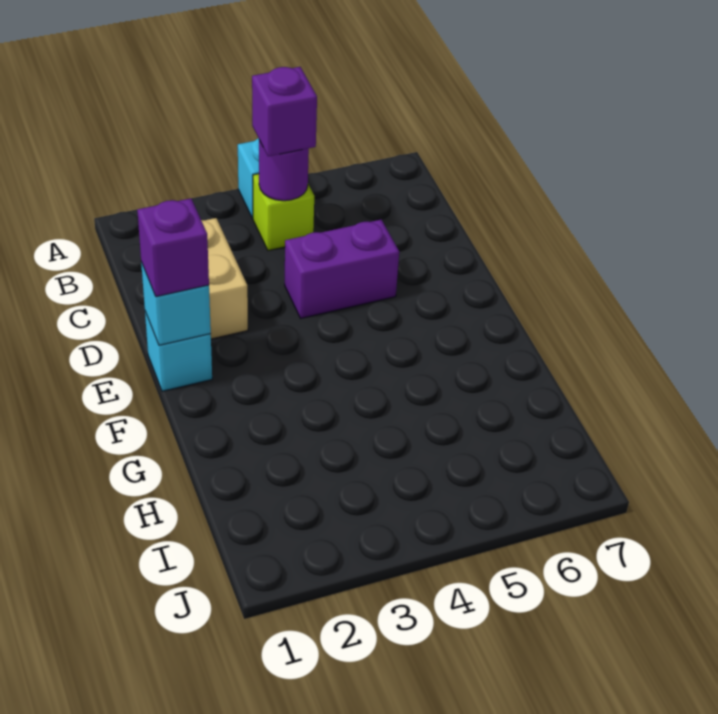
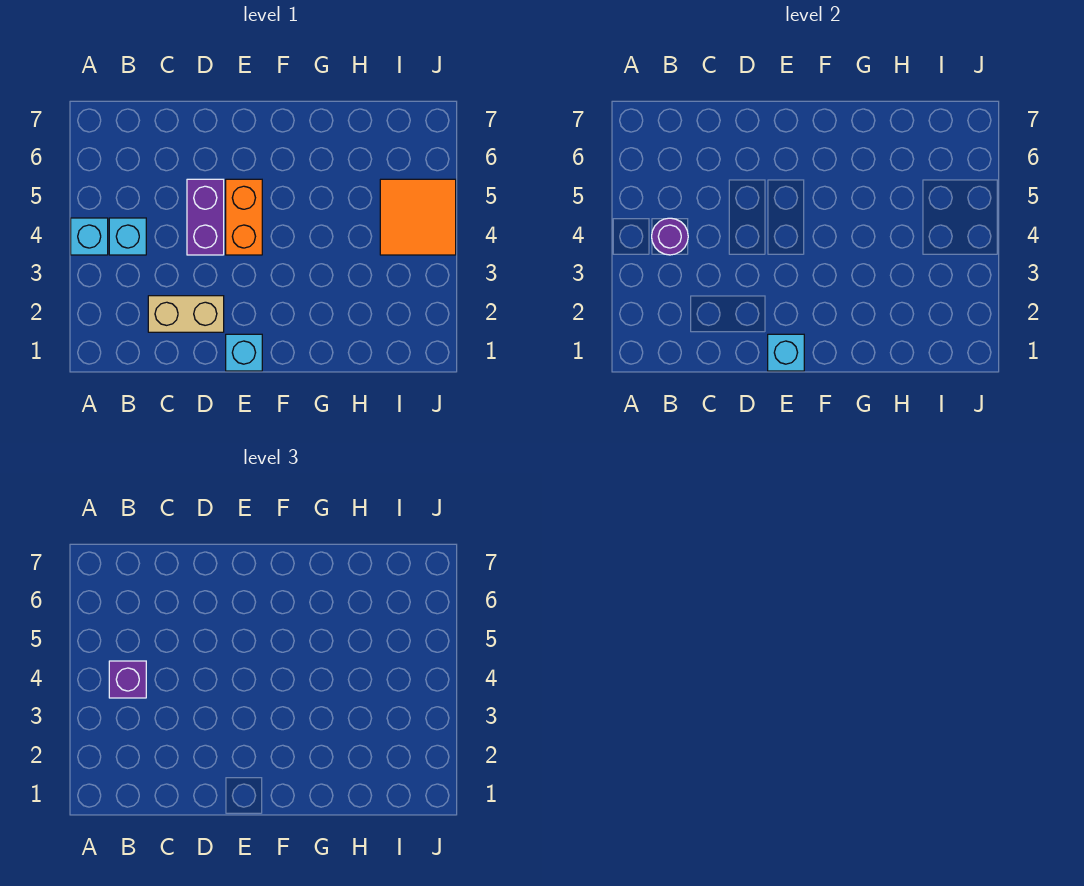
lime brick B4 level 1 -> cyan brick B4 level 1
purple brick E1 level 3 -> none
none -> orange brick E4:E5 level 1
none -> orange tile I4:J5 level 1

